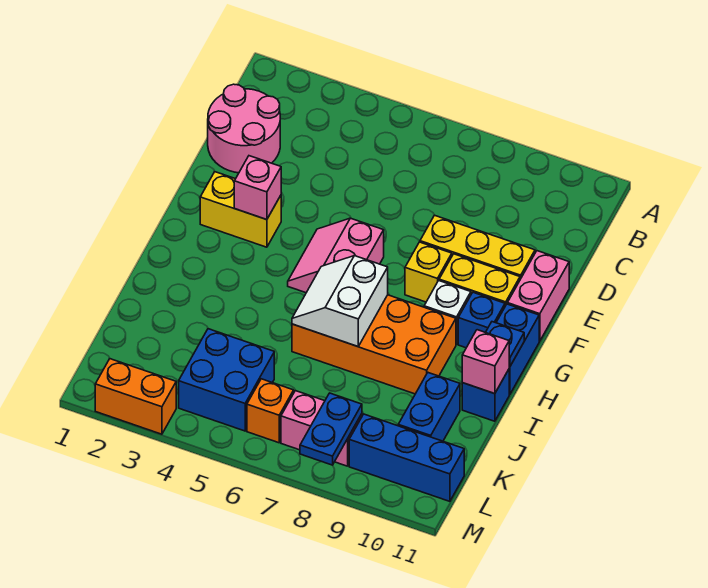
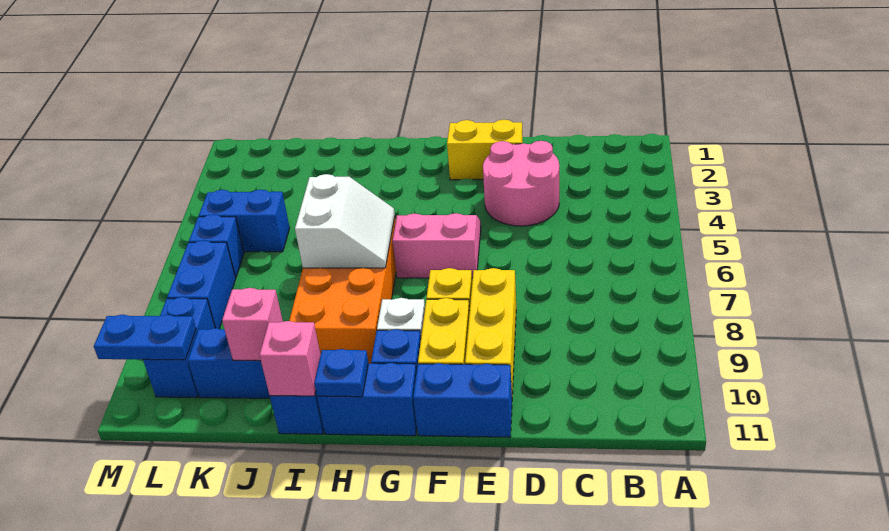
pink round brick C1:D2 level 1 -> pink round brick D3:E4 level 1
pink brick E11:F11 level 1 -> blue brick E11:F11 level 1
yellow brick F2:F3 level 1 -> yellow brick E2:F2 level 1
pink brick F3 level 2 -> pink brick J10 level 2
white slope H6:I7 level 2 top 7 -> white slope H6:I7 level 2 top I
blue brick K4:L5 level 1 -> blue brick K5:L5 level 1
orange brick L6 level 1 -> blue brick L6 level 1
pink brick L7:L8 level 1 -> blue brick L7:L8 level 1
blue plate L8:M8 level 2 -> blue plate L10:M10 level 2
blue brick L9:L11 level 1 -> blue brick L9:L10 level 1
orange brick M2:M3 level 1 -> none

